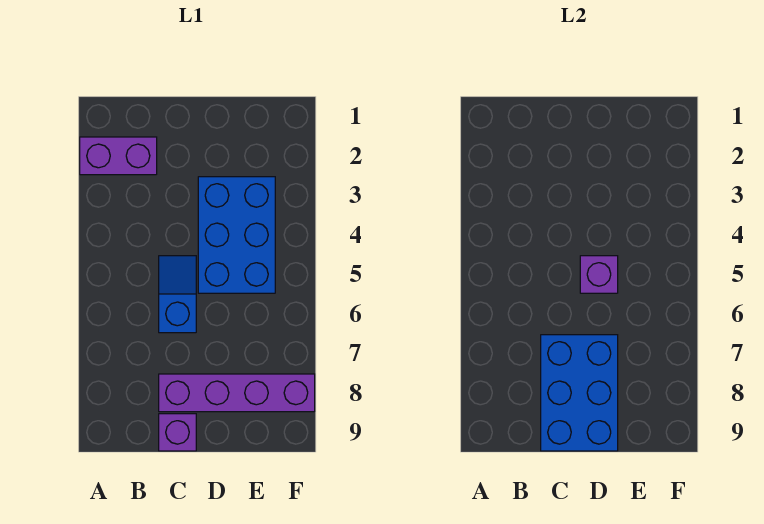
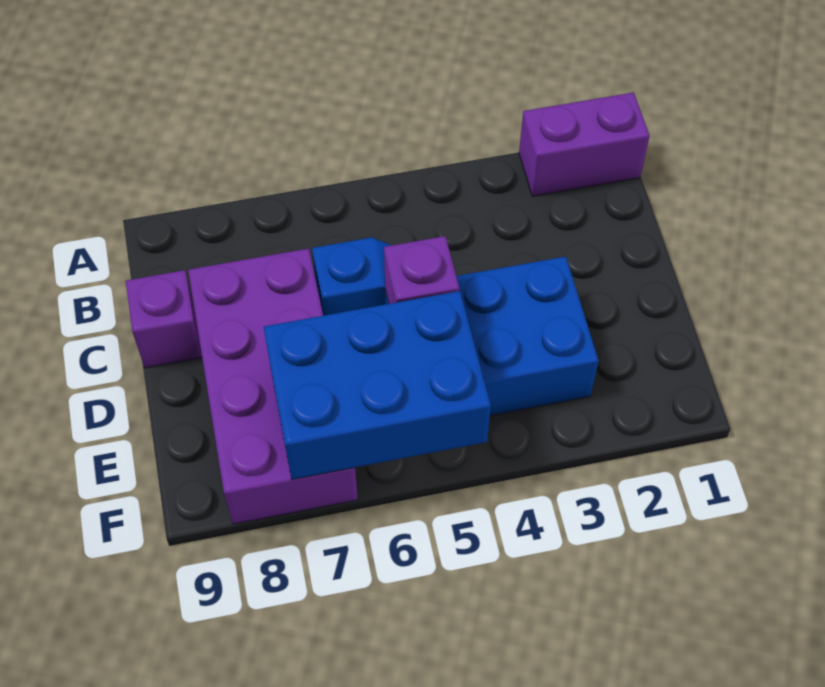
purple brick A2:B2 level 1 -> purple brick A1:A2 level 1
blue brick C7:D9 level 2 -> blue brick E5:F7 level 2
purple brick C8:F8 level 1 -> purple brick C7:F8 level 1

